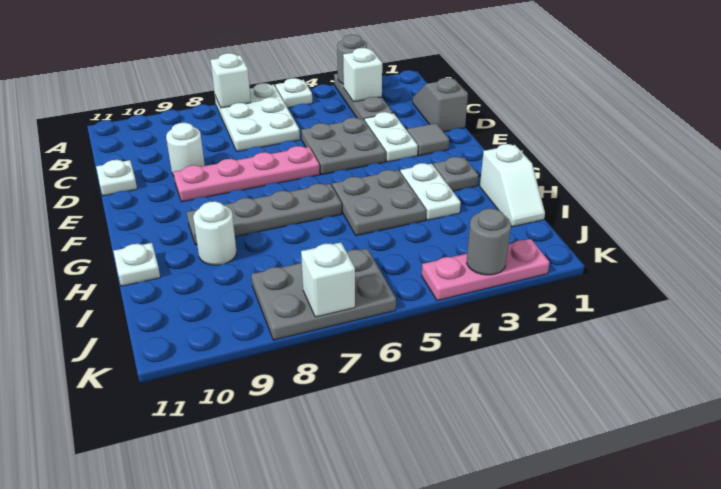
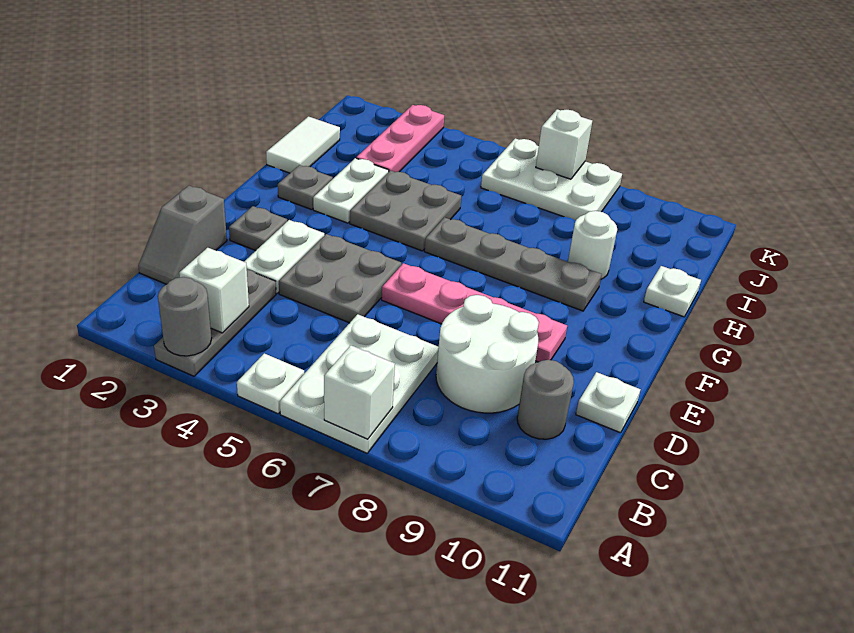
white round brick D9 level 1 -> white round brick C8:D9 level 1
grey tile E2 level 1 -> grey plate E2 level 1
white slope H1:I1 level 1 top H -> white tile H1:I1 level 1
grey plate J6:K8 level 1 -> white plate J6:K8 level 1
pink plate K2:K4 level 1 -> pink plate I3:K3 level 1
grey round brick K3 level 2 -> grey round brick C10 level 1

